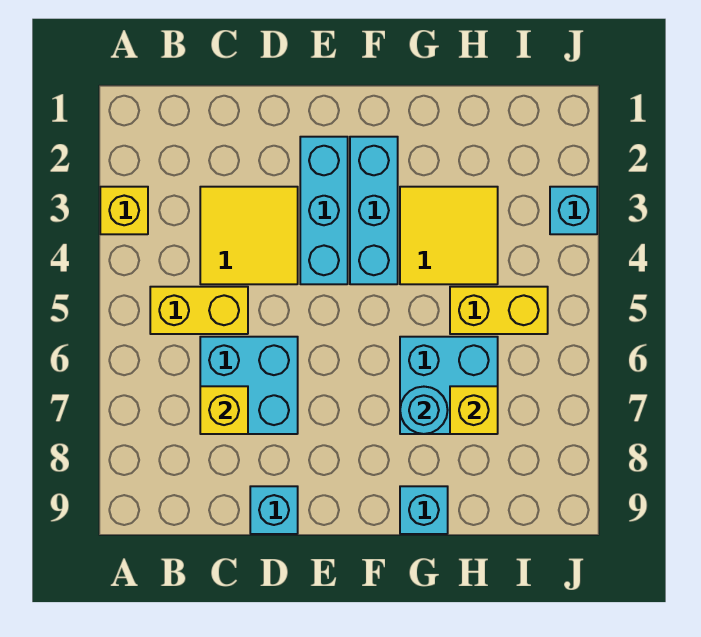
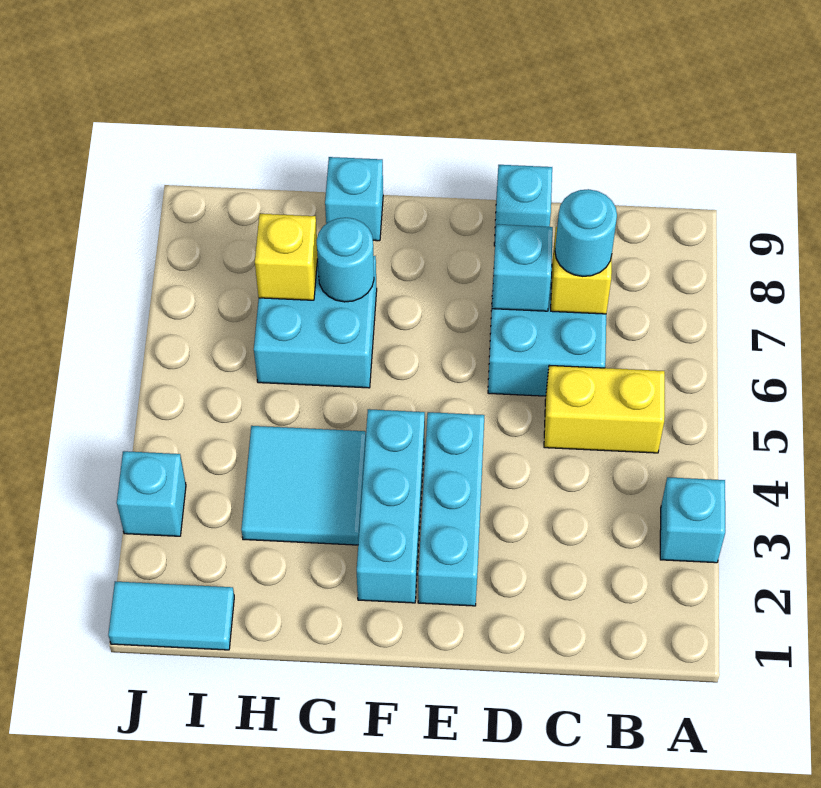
yellow brick A3 level 1 -> cyan brick A3 level 1
yellow tile C3:D4 level 1 -> none
none -> cyan round brick C7 level 3
none -> cyan brick D7 level 2
yellow tile G3:H4 level 1 -> cyan tile G3:H4 level 1
yellow brick H5:I5 level 1 -> none
none -> cyan tile I1:J1 level 1

